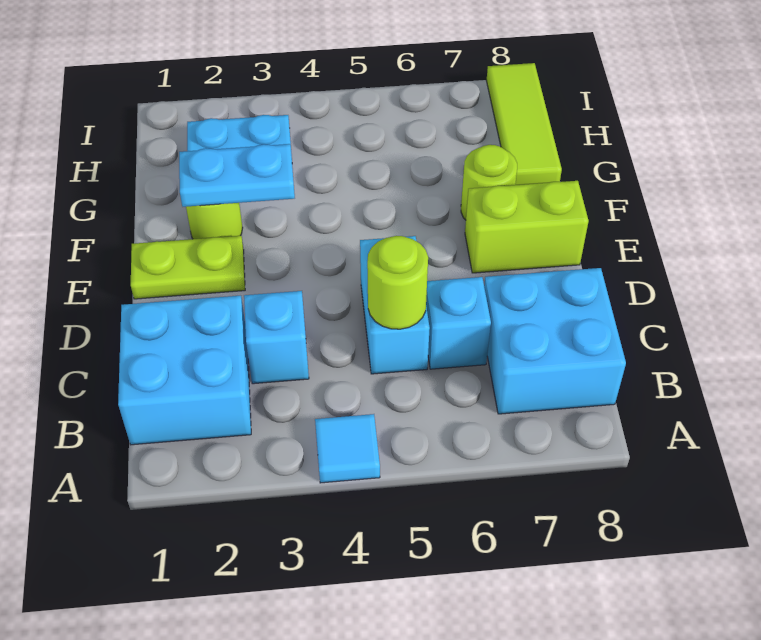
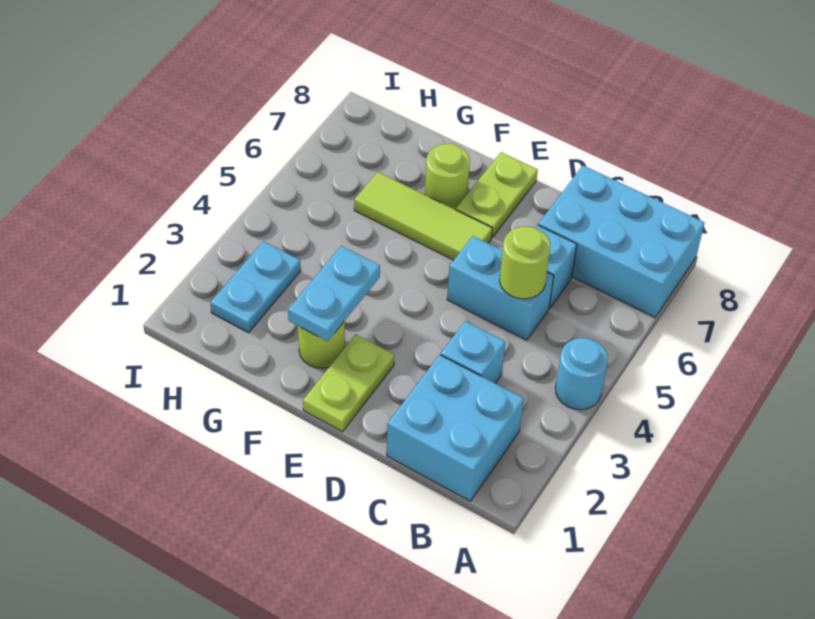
cyan tile A4 level 1 -> cyan round brick A4 level 1
cyan brick B7:C8 level 1 -> cyan brick A7:C8 level 1
lime brick E7:E8 level 1 -> lime plate E7:E8 level 1
lime tile G8:I8 level 1 -> lime tile E6:G6 level 1

